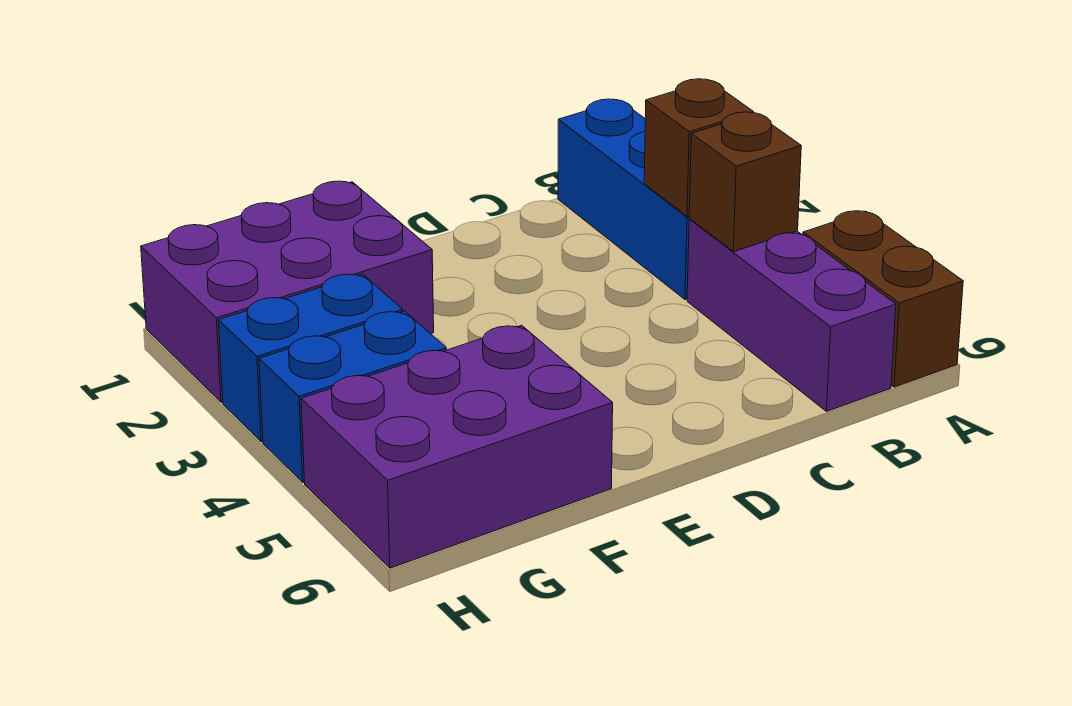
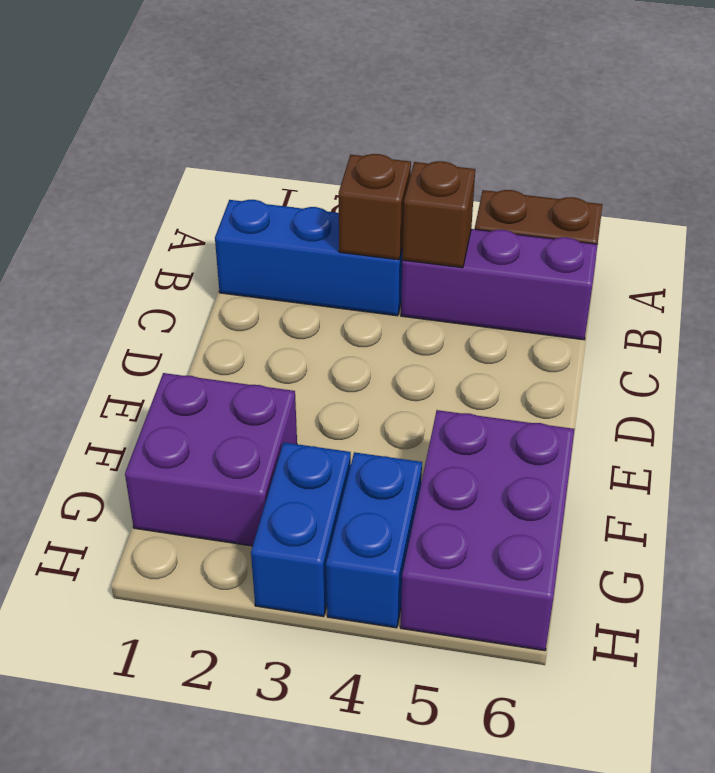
purple brick F1:H2 level 1 -> purple brick F1:G2 level 1

